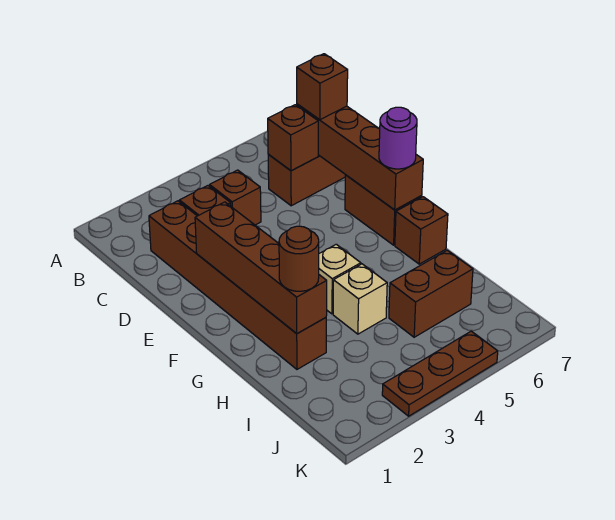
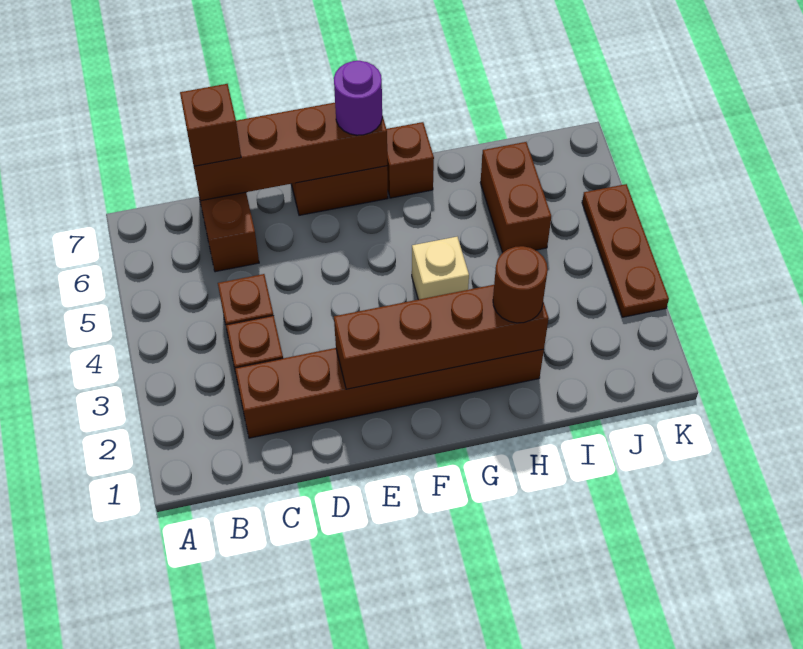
brown brick C6 level 2 -> none
tan brick H4 level 1 -> none

